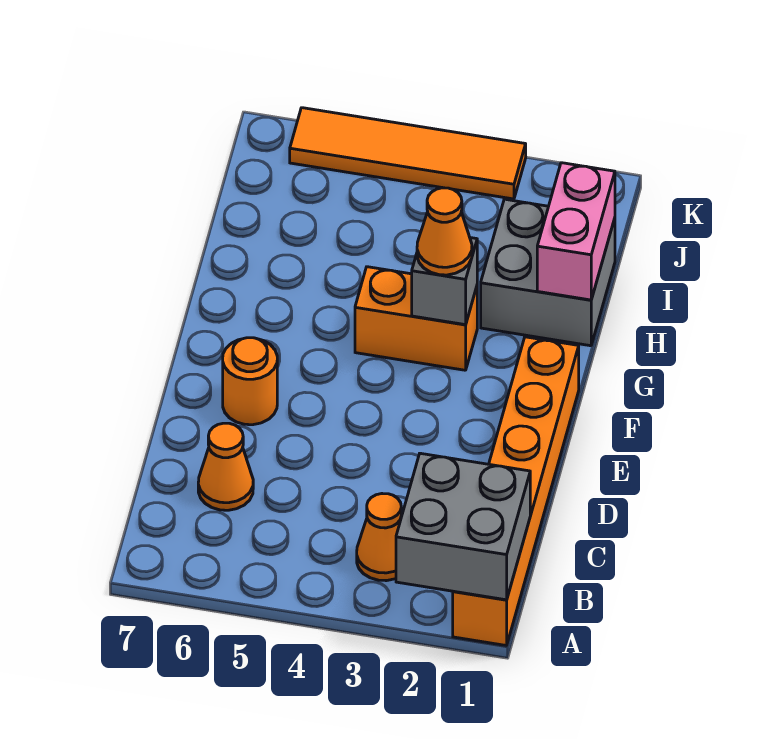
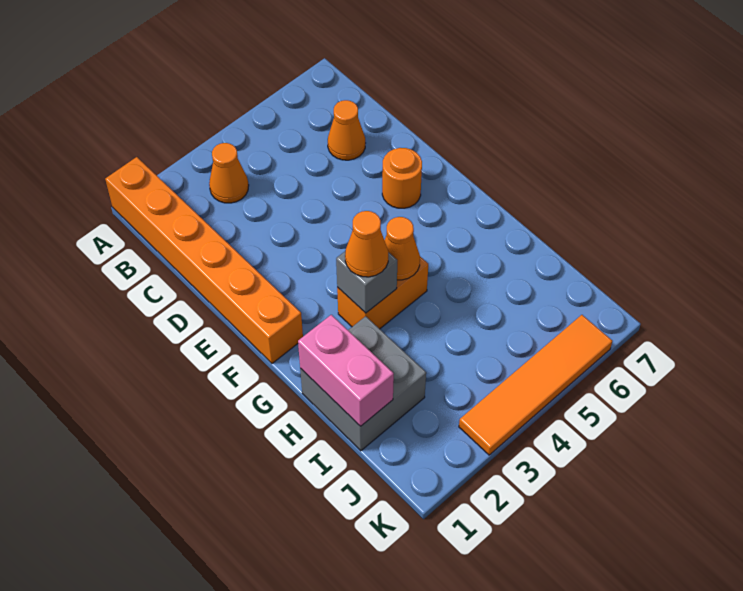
grey brick A1:B2 level 2 -> none
none -> orange cone G4 level 2

